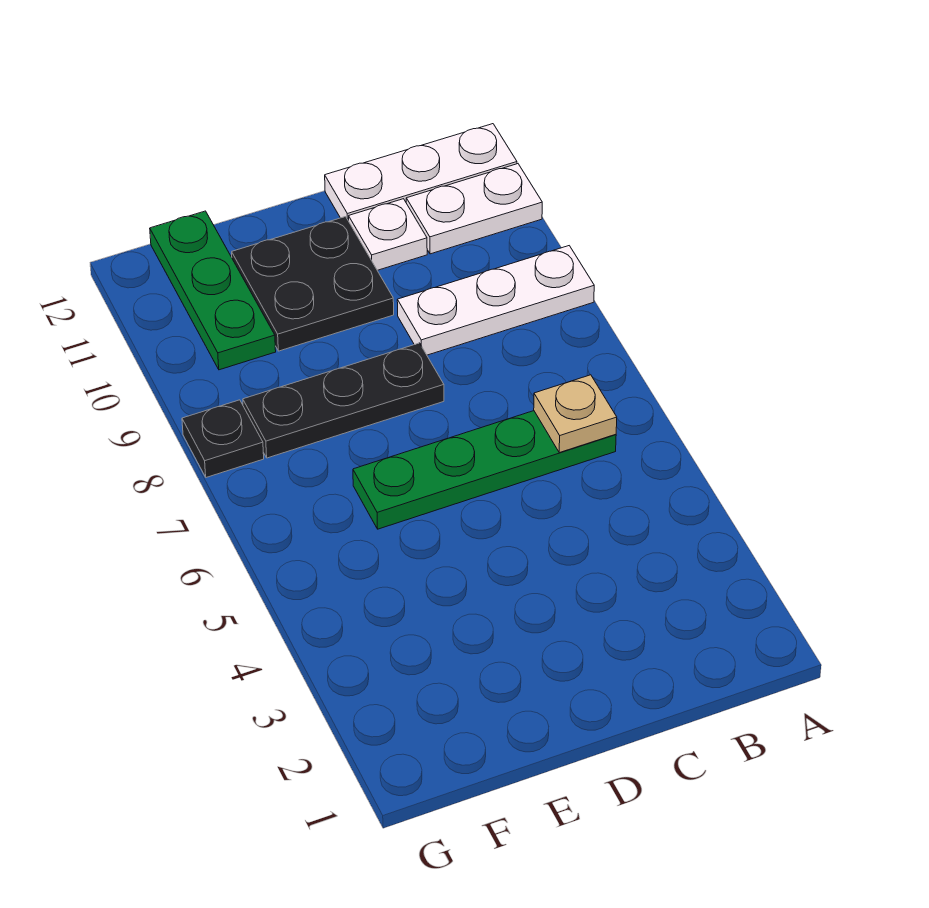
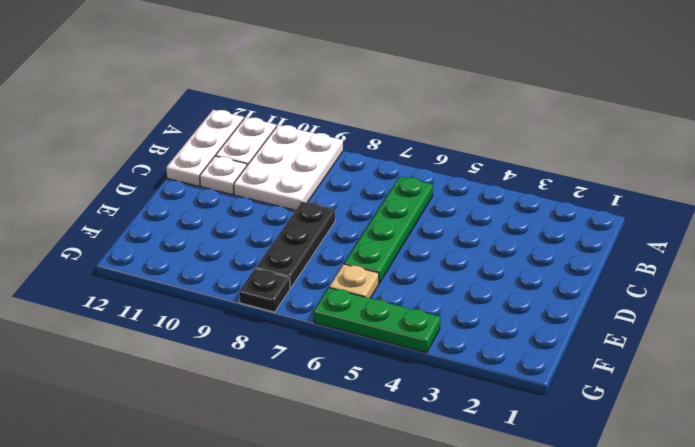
white plate A9:C9 level 1 -> white plate A9:C10 level 1
tan plate B6 level 2 -> tan plate F6 level 1
black plate D10:E11 level 1 -> none
green plate F10:F12 level 1 -> green plate G4:G6 level 1

